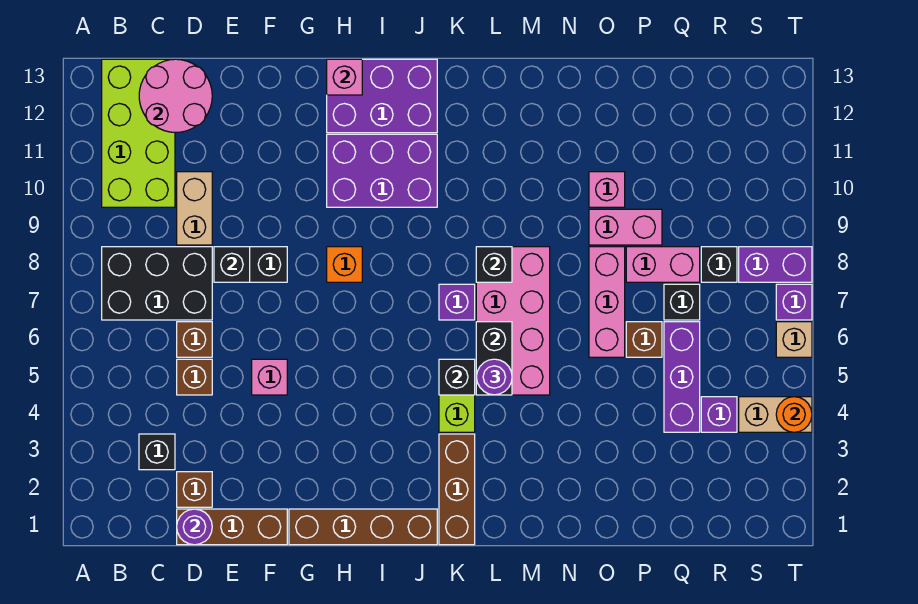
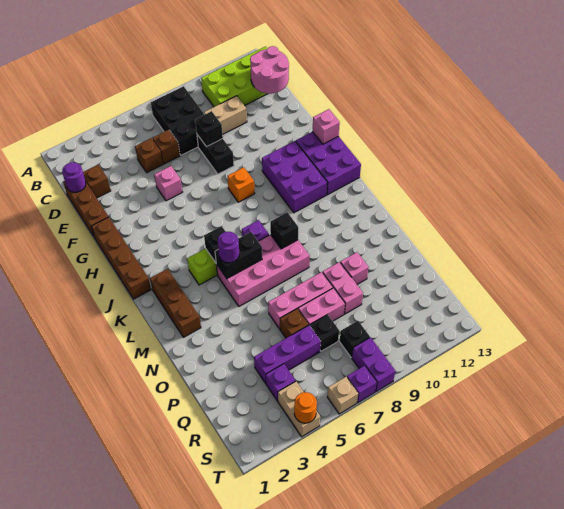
black brick C3 level 1 -> none
brown brick K1:K3 level 1 -> brown brick K2:M2 level 1
pink brick P8:Q8 level 1 -> pink brick P7:P8 level 1

